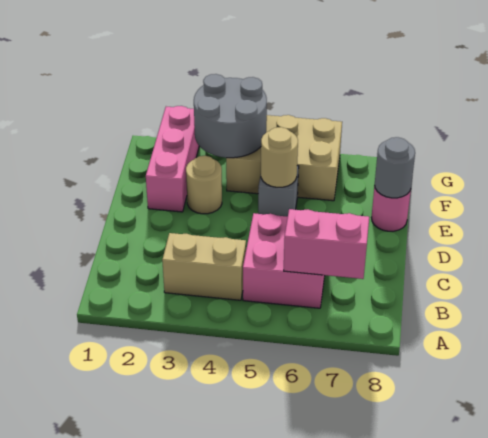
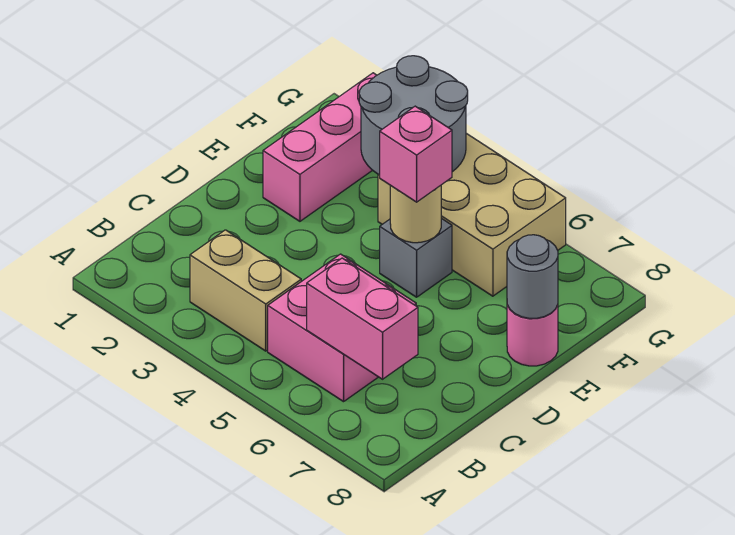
tan round brick E3 level 1 -> none
none -> pink brick E5 level 3

